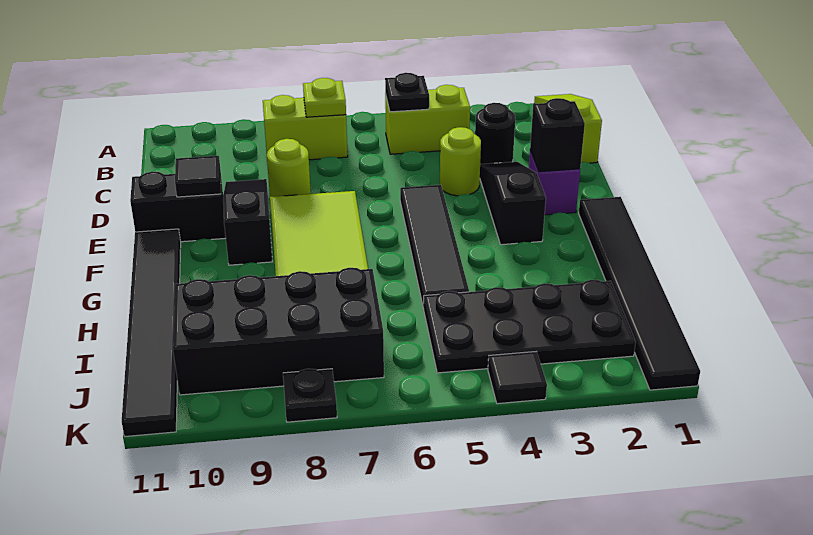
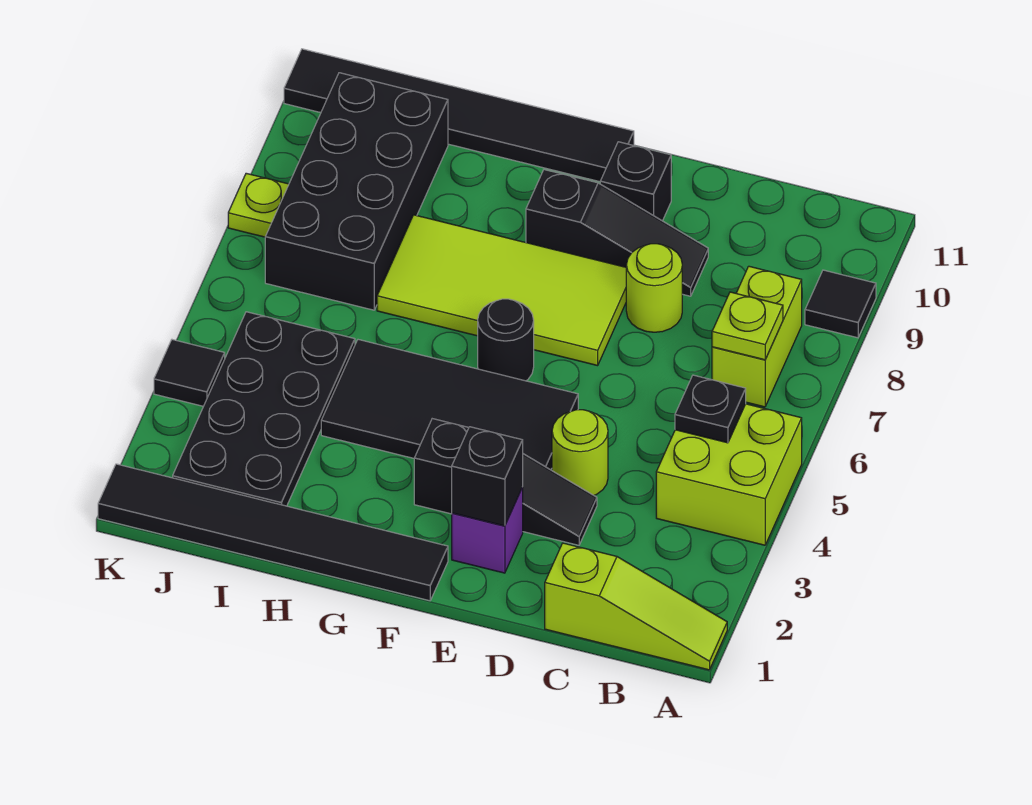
lime brick B4:B5 level 1 -> lime brick A4:B5 level 1
black round brick C3 level 1 -> black round brick F6 level 1
black tile E5:H5 level 1 -> black tile E4:H5 level 1
black brick E10:E11 level 1 -> black brick E10 level 1
black tile E10 level 2 -> black tile A9 level 1
black plate K8 level 1 -> lime plate K8 level 1

